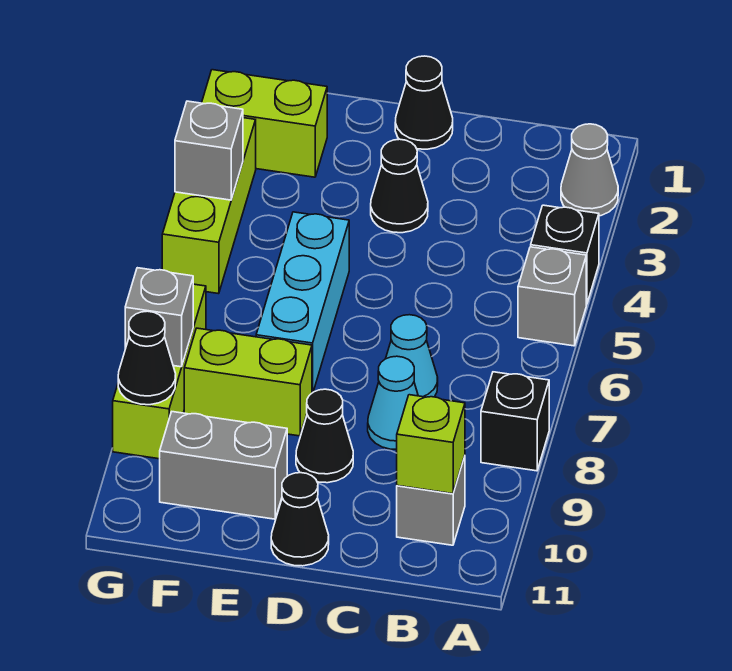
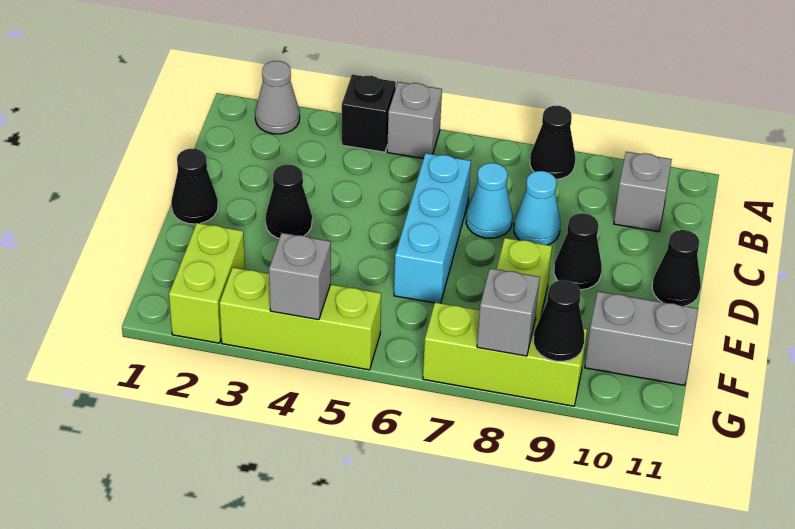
black brick A8 level 1 -> black cone A8 level 1
lime brick B10 level 2 -> none
cyan brick E5:E7 level 1 -> cyan brick C6:E6 level 1
grey brick E10:F10 level 1 -> grey brick F10:F11 level 1

